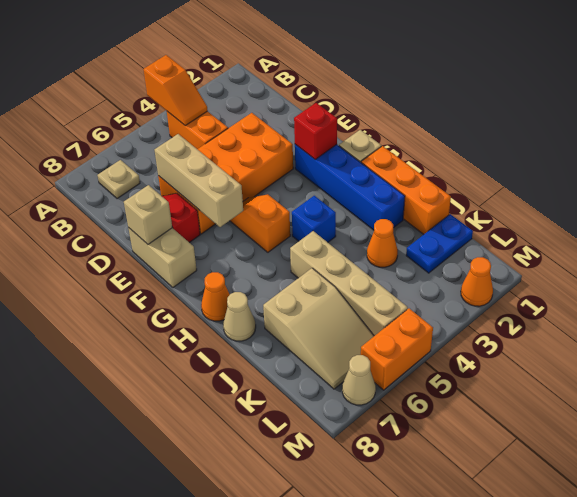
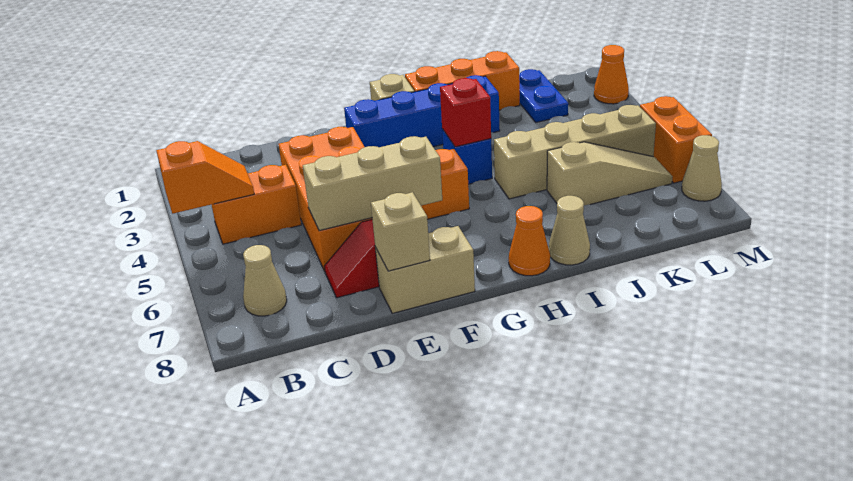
tan plate B7 level 1 -> tan cone B7 level 1
red brick F2 level 2 -> red brick H4 level 2
orange cone J3 level 1 -> none
tan slope J6:L7 level 1 top J -> tan slope J6:L6 level 1 top J

